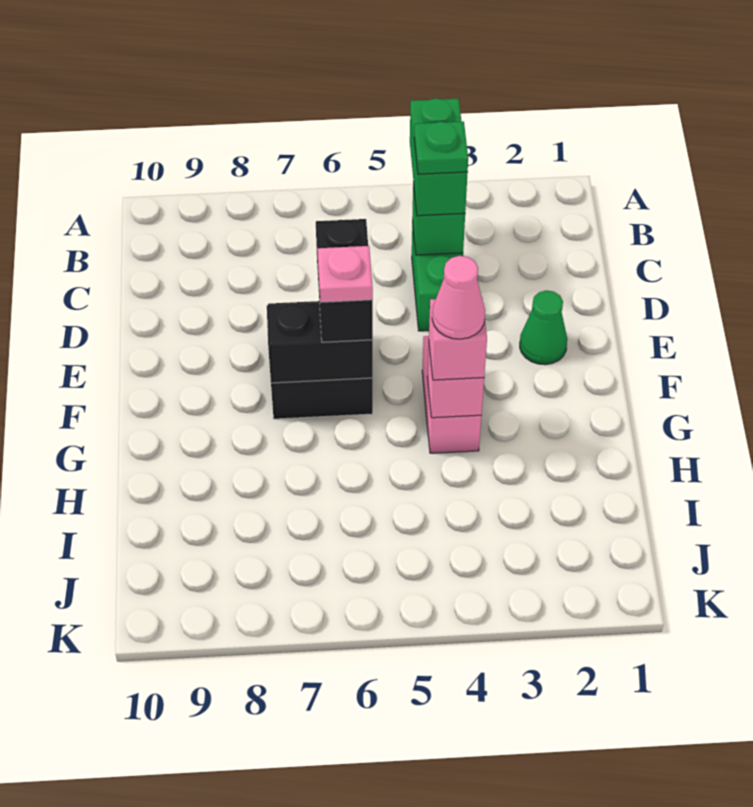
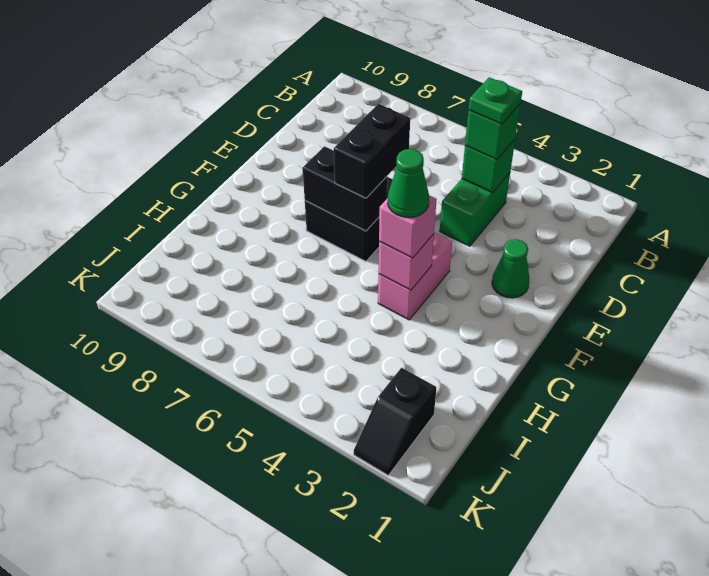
green brick B4:C4 level 3 -> green brick C4 level 3
pink plate F6 level 4 -> none
pink cone G4 level 4 -> green cone G4 level 4
none -> black slope J2:K2 level 1 top J

